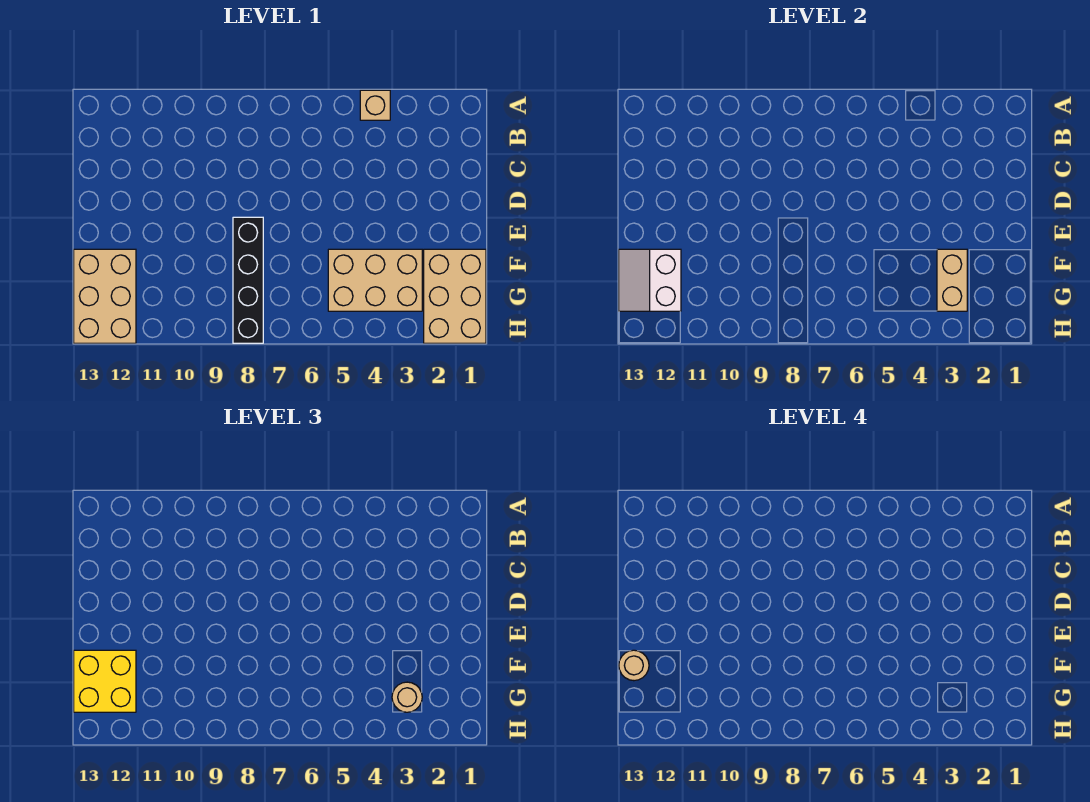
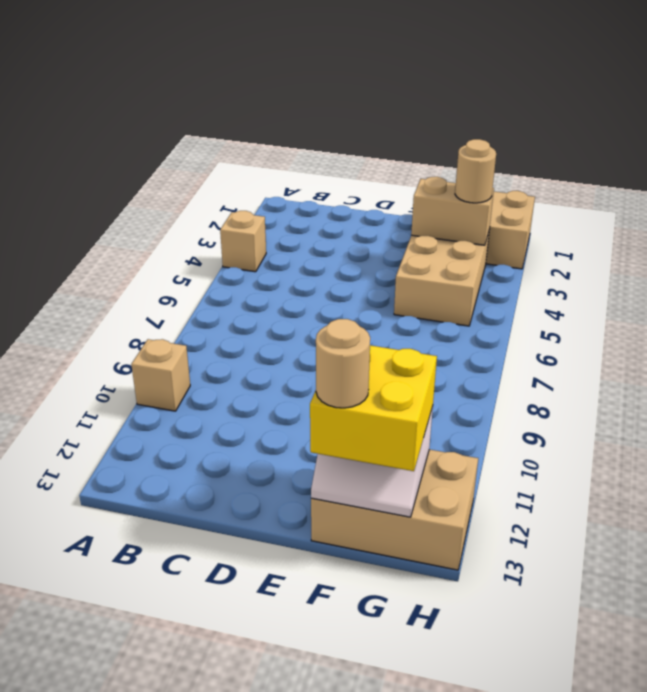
none -> tan brick A10 level 1
black brick E8:H8 level 1 -> none

